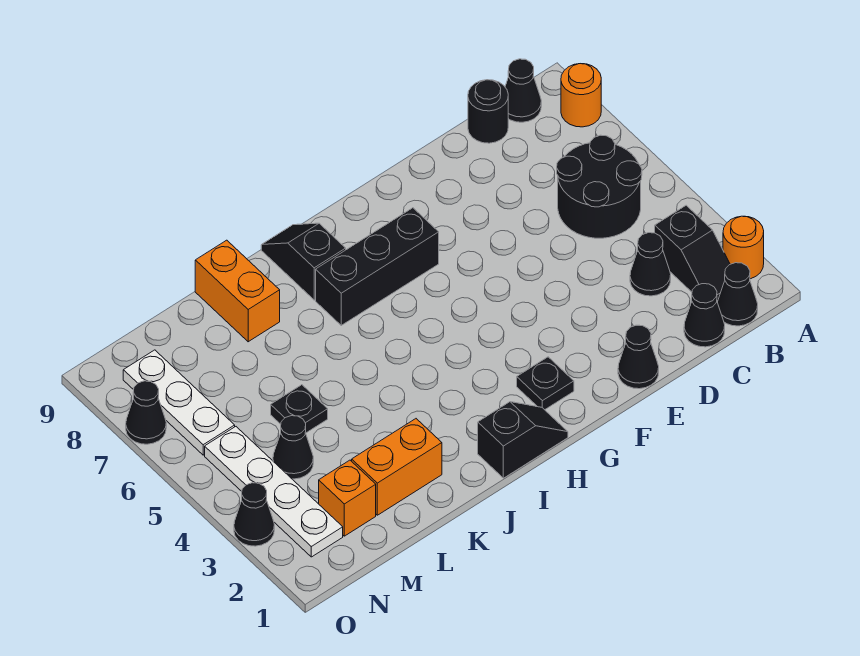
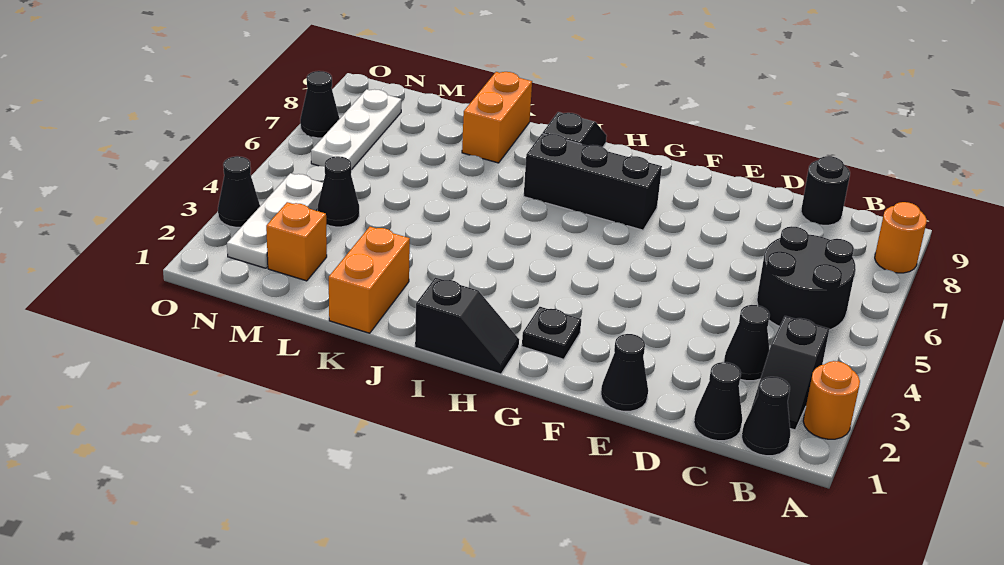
black cone B9 level 1 -> none
orange brick K2:L2 level 1 -> orange brick K1:K2 level 1
black plate L5 level 1 -> none
white plate N2:N5 level 1 -> white plate N2:N4 level 1

